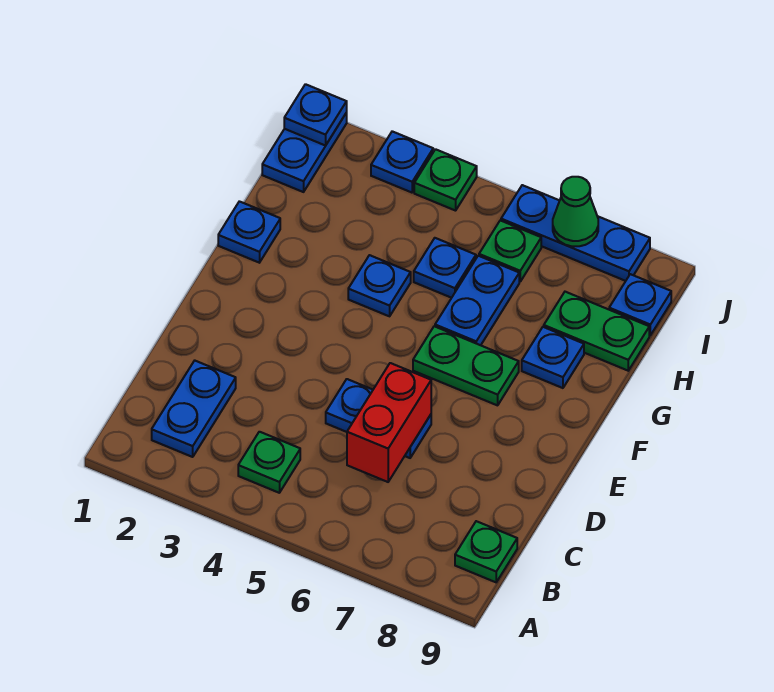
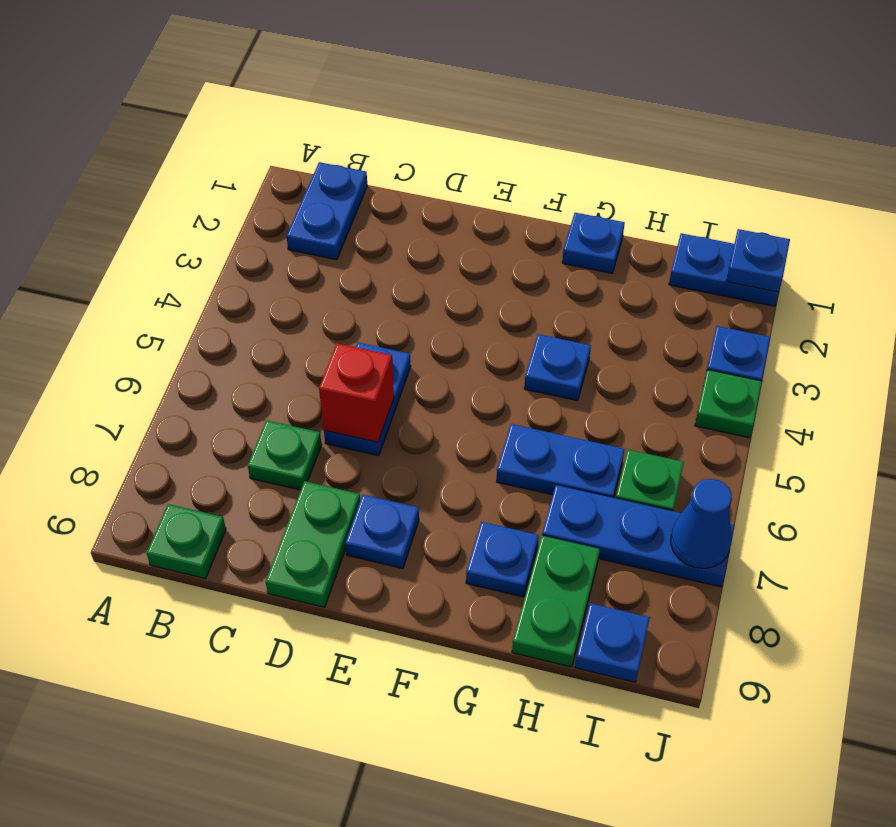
blue plate B2:C2 level 1 -> blue plate B1:B2 level 1
green plate B4 level 1 -> green plate C7 level 1
red brick C6:D6 level 2 -> red brick D6 level 2
green plate F6:F7 level 1 -> green plate D8:D9 level 1
blue plate H5 level 1 -> blue plate E8 level 1
blue plate J6:J8 level 1 -> blue plate H7:J7 level 1
green cone J7 level 2 -> blue cone J7 level 2

